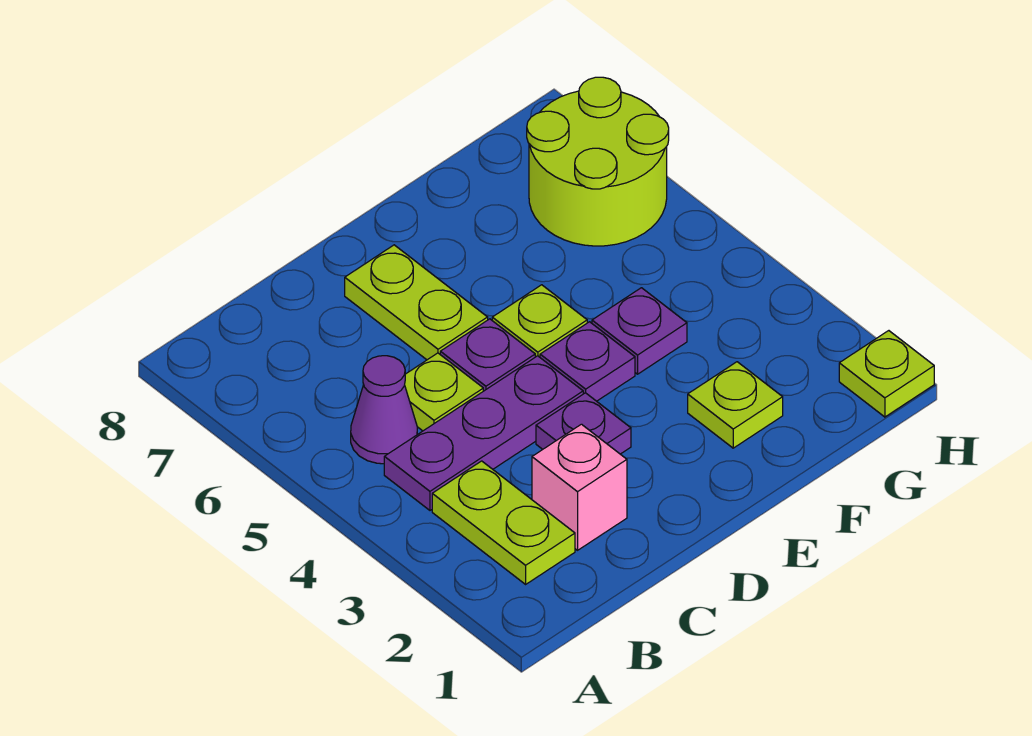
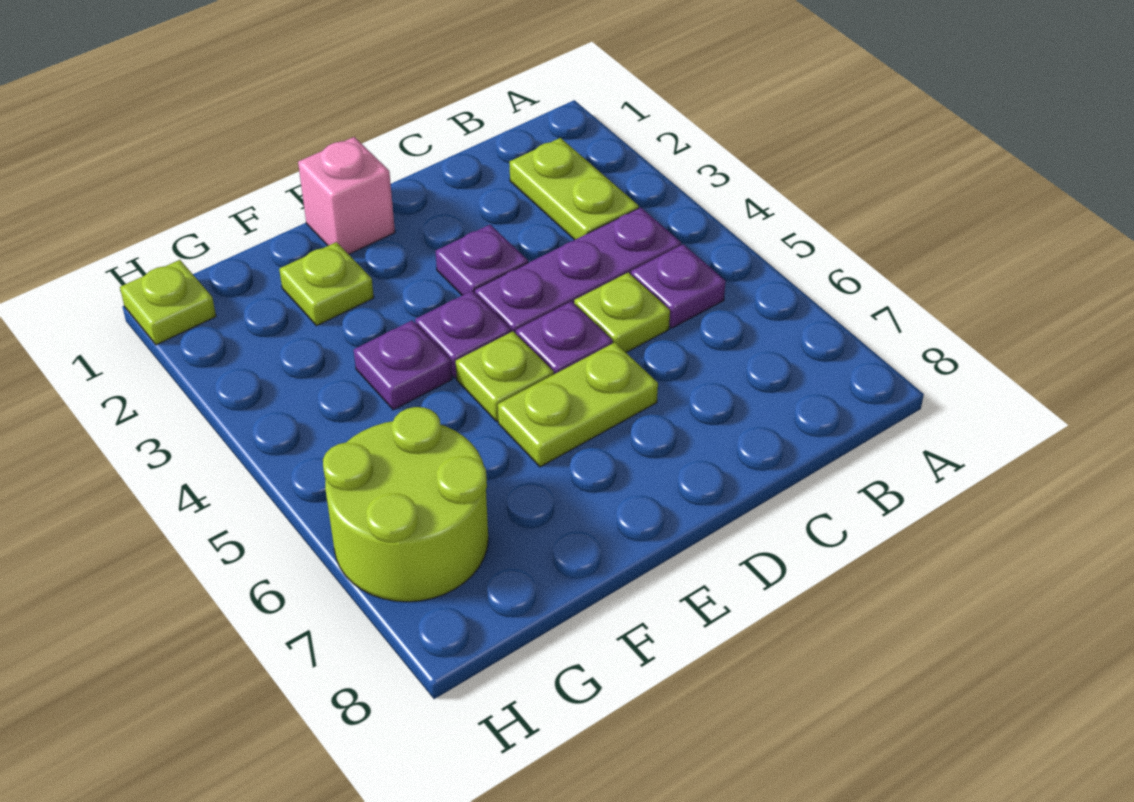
purple cone B5 level 1 -> purple plate B5 level 1
pink brick C2 level 1 -> pink brick E1 level 1
lime plate D6:D7 level 1 -> lime plate D6:E6 level 1

